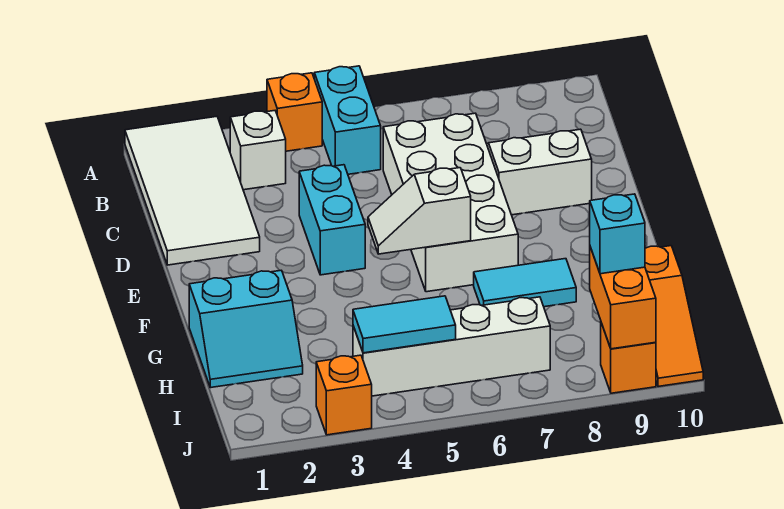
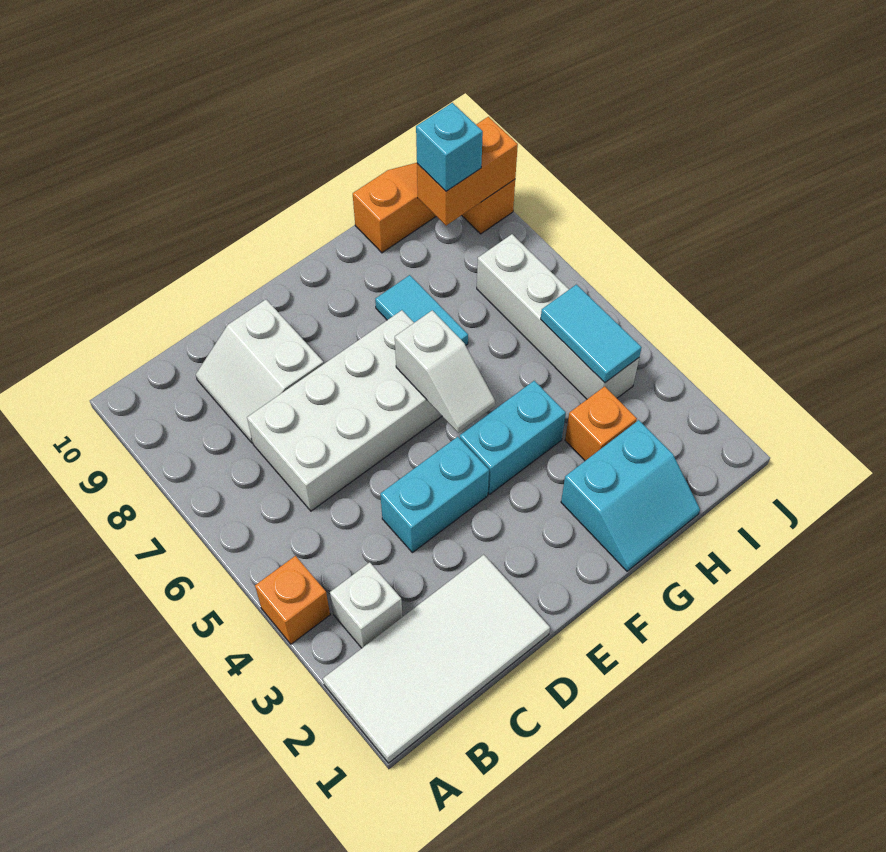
cyan brick A5:B5 level 1 -> cyan brick F4:G4 level 1
cyan slope G1:H2 level 1 top G -> cyan slope G1:H2 level 1 top 2
orange brick J3 level 1 -> orange brick H3 level 1

